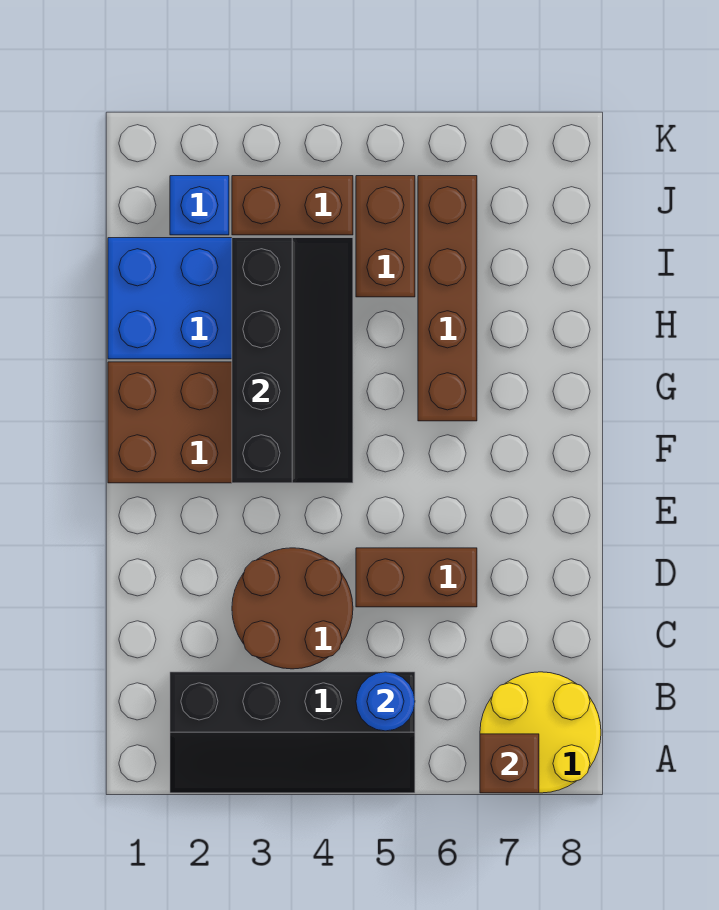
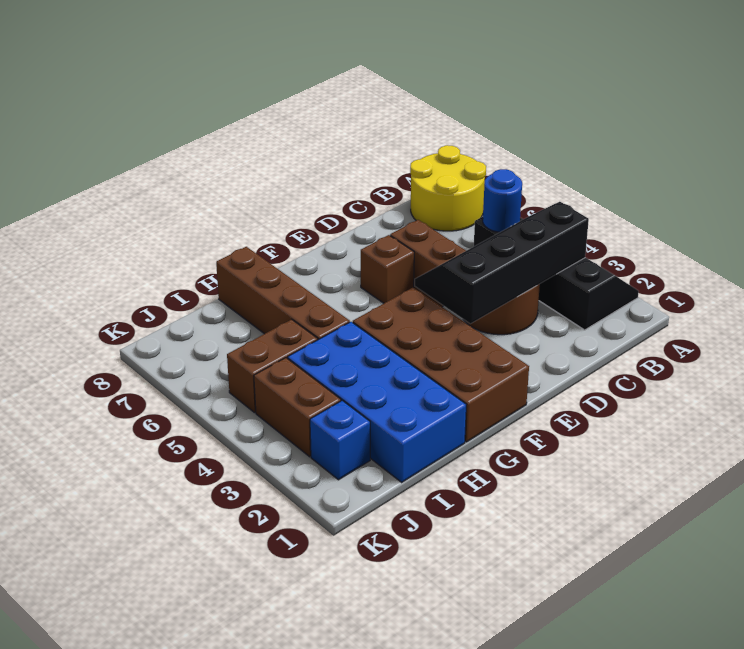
brown brick A7 level 2 -> brown brick E6 level 1
black slope F3:I4 level 2 top 3 -> black slope B3:E4 level 2 top 3
brown brick G6:J6 level 1 -> brown brick H5:H8 level 1

